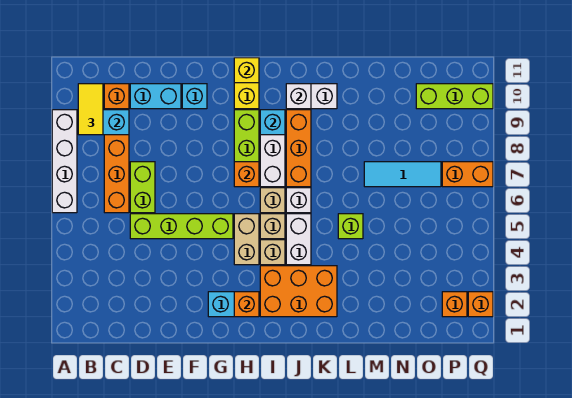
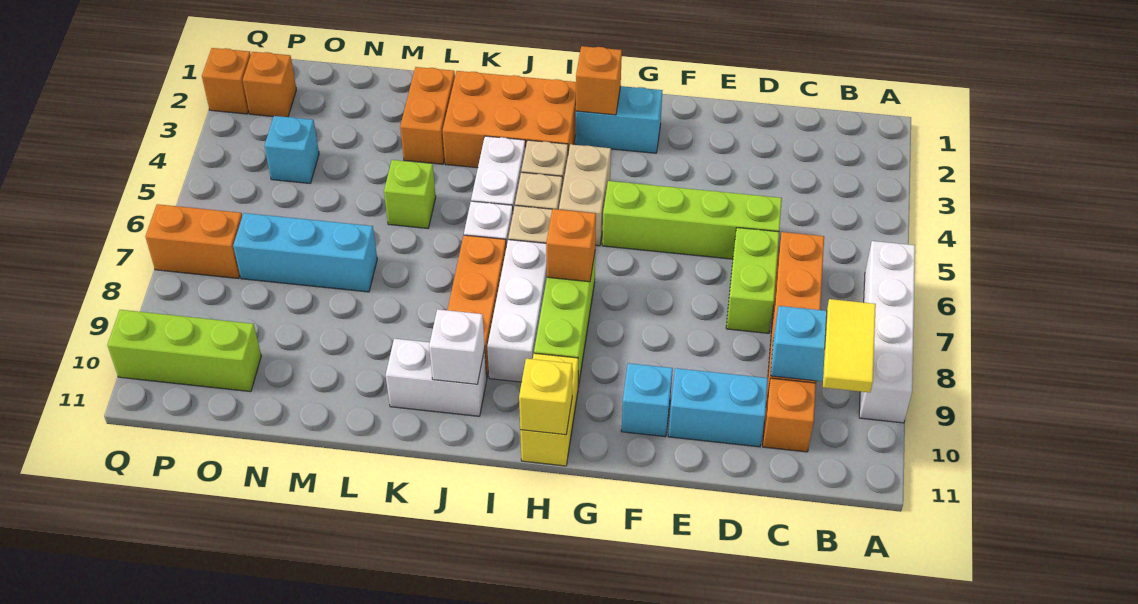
cyan brick I9 level 2 -> cyan brick O4 level 1
none -> orange brick L2:L3 level 1
cyan tile M7:O7 level 1 -> cyan brick M7:O7 level 1

